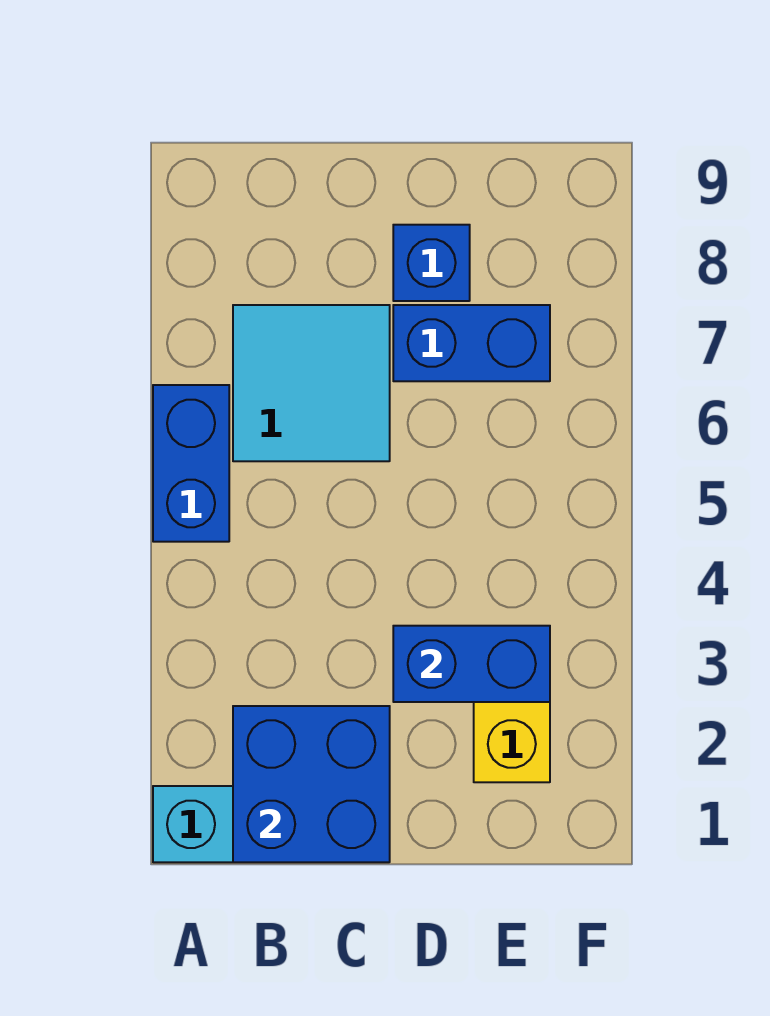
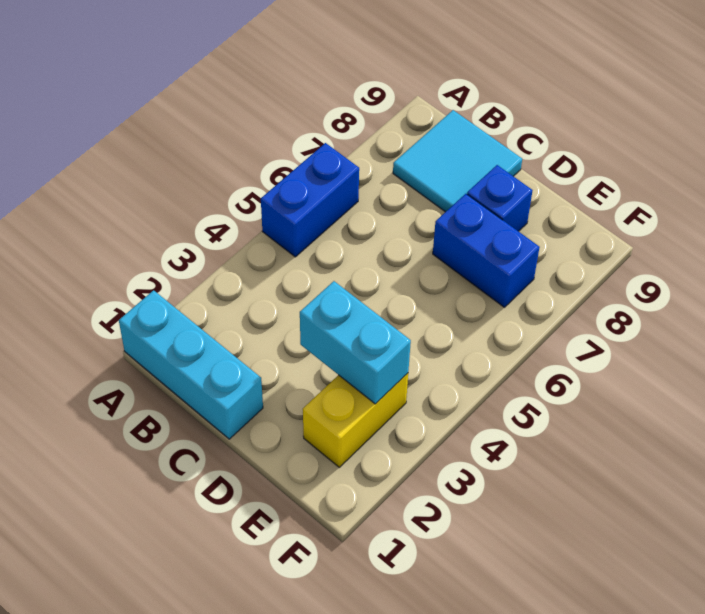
blue brick B1:C2 level 2 -> none
cyan tile B6:C7 level 1 -> cyan tile B8:C9 level 1
blue brick D3:E3 level 2 -> cyan brick D3:E3 level 2

